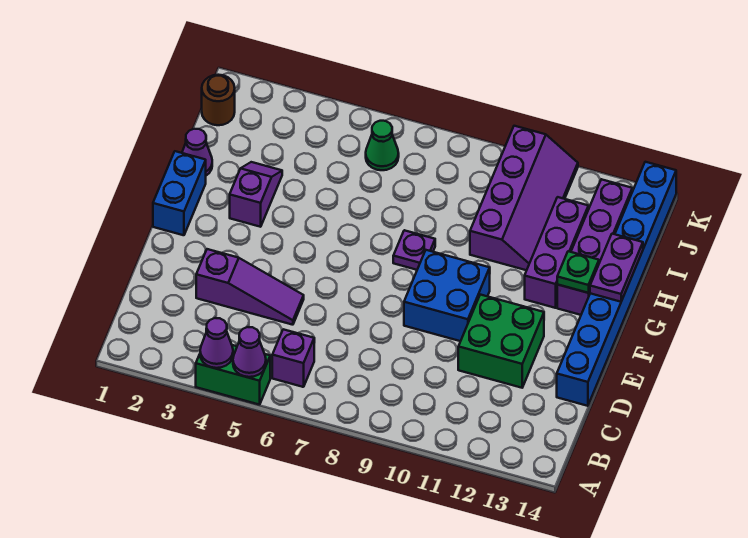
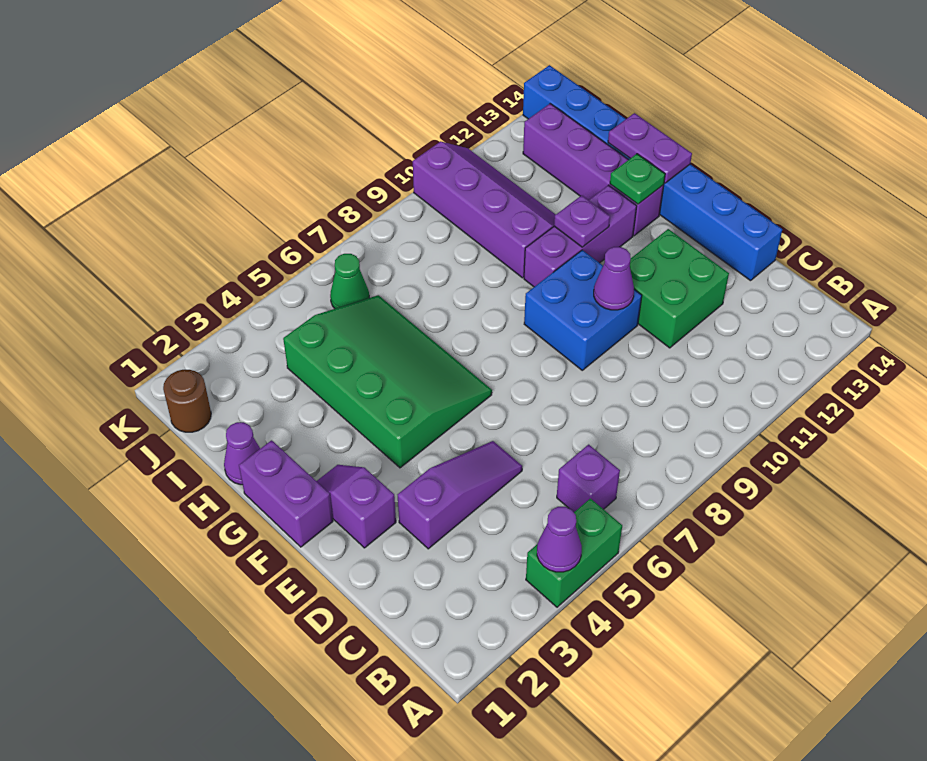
purple cone A5 level 2 -> purple cone E10 level 2
blue brick F1:G1 level 1 -> purple brick F1:G1 level 1
none -> green slope F4:I6 level 1 top 4
purple slope G3:H3 level 1 top G -> purple slope E2:F2 level 1 top E
purple plate G8 level 1 -> purple plate G11 level 2
purple brick G12:I12 level 1 -> purple brick G10:G12 level 1

